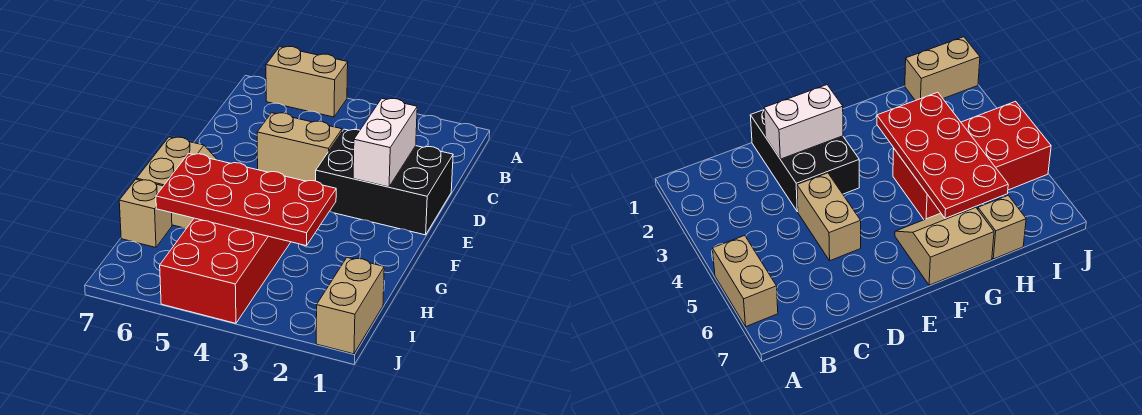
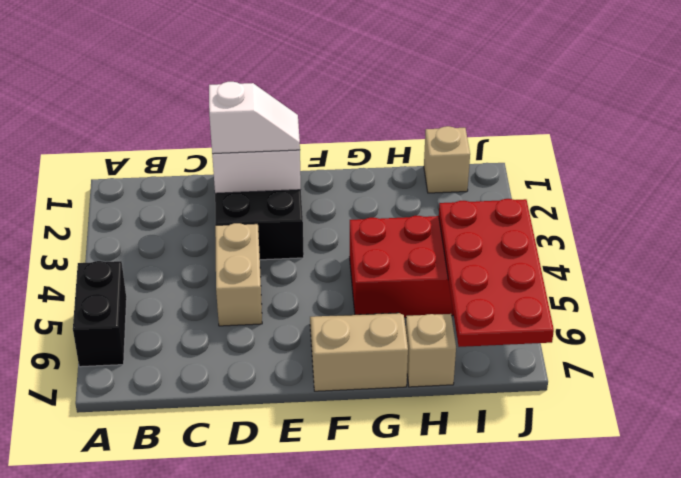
tan brick A5:A6 level 1 -> black brick A5:A6 level 1
none -> white slope D2:E2 level 3 top D
red plate G3:H6 level 2 -> red plate I4:J7 level 2
tan brick I1:J1 level 1 -> tan brick I1 level 1

